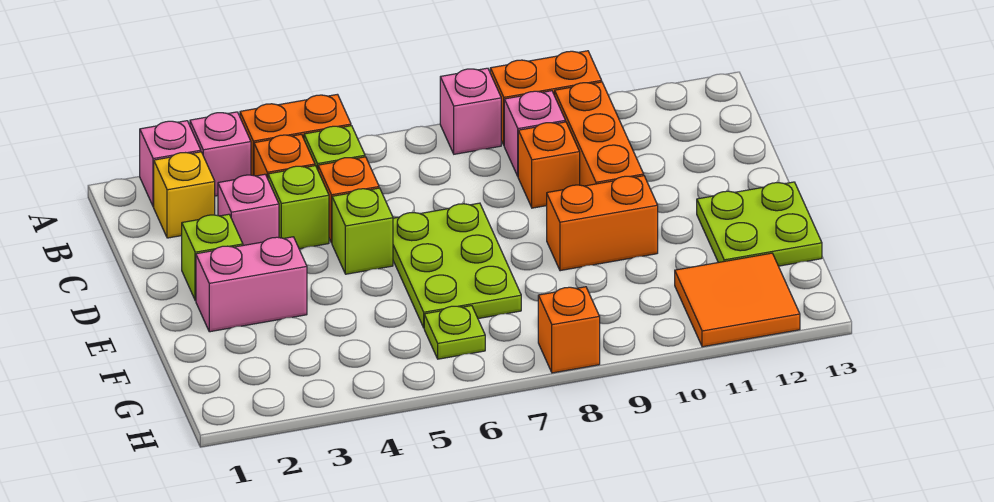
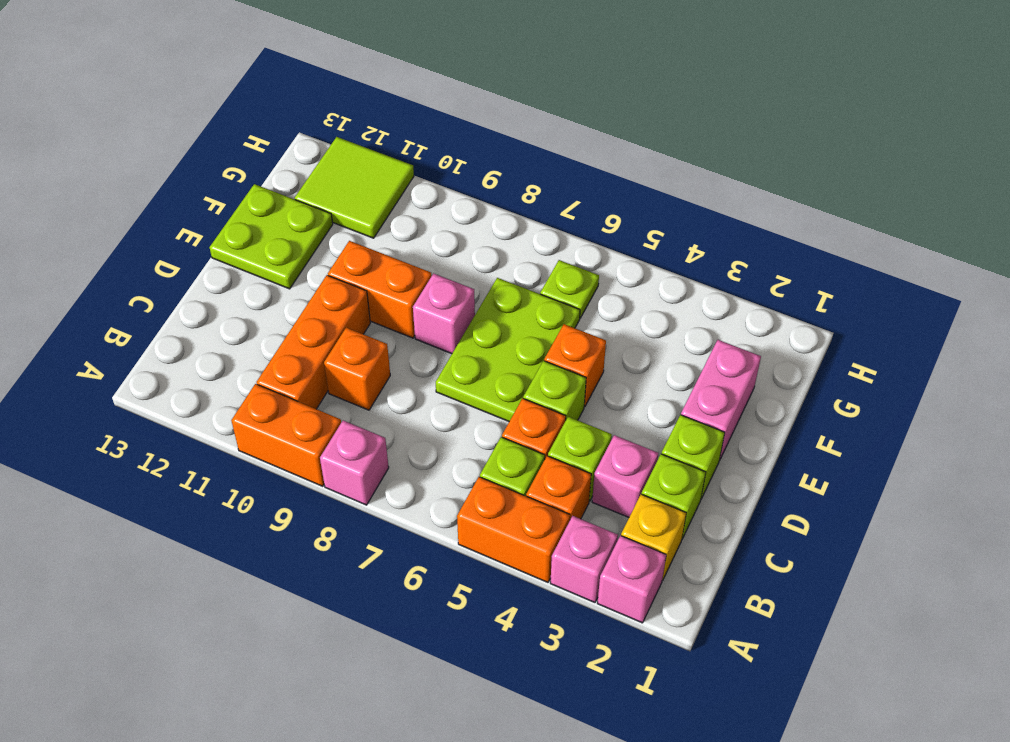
pink brick B9 level 1 -> pink brick E8 level 1
none -> lime brick C2 level 1
pink brick E2:E3 level 1 -> pink brick E2:F2 level 1
orange tile G11:H12 level 1 -> lime tile G11:H12 level 1
orange brick H8 level 1 -> orange brick E5 level 1

